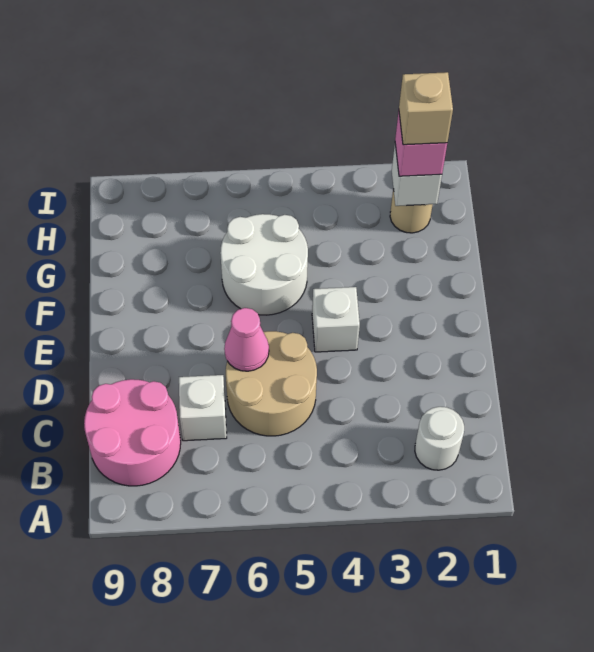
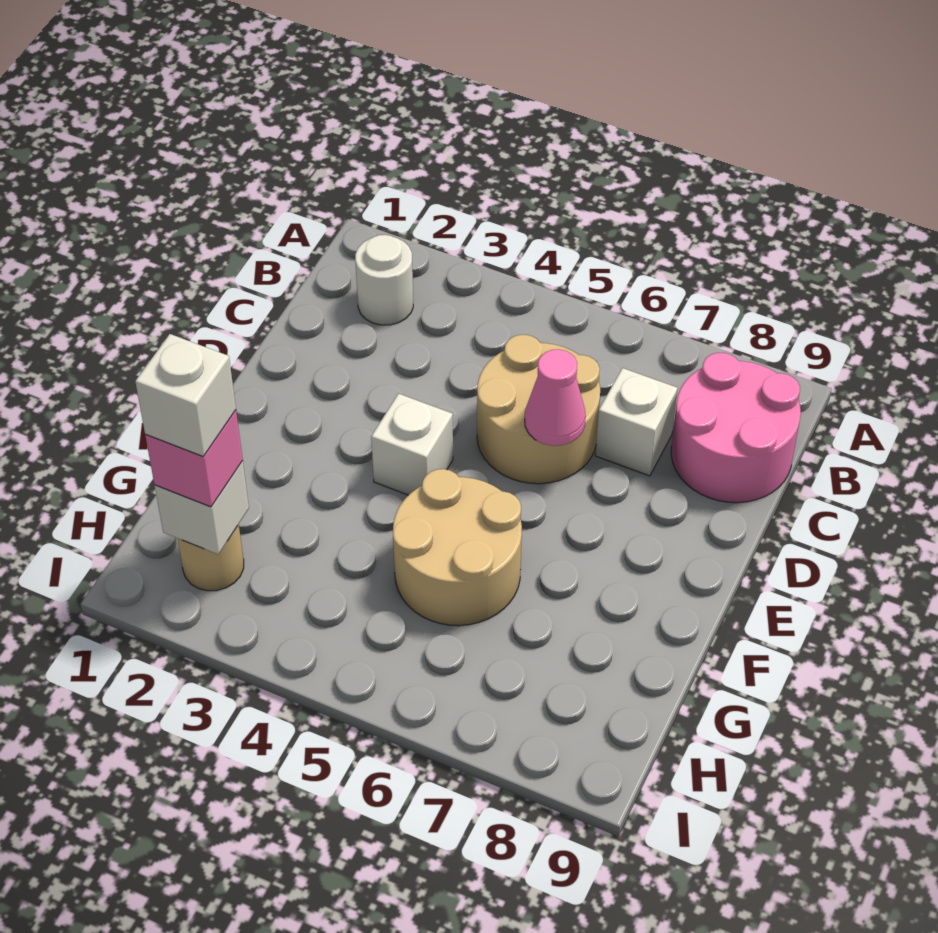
white round brick F5:G6 level 1 -> tan round brick F5:G6 level 1
tan brick H2 level 4 -> white brick H2 level 4

